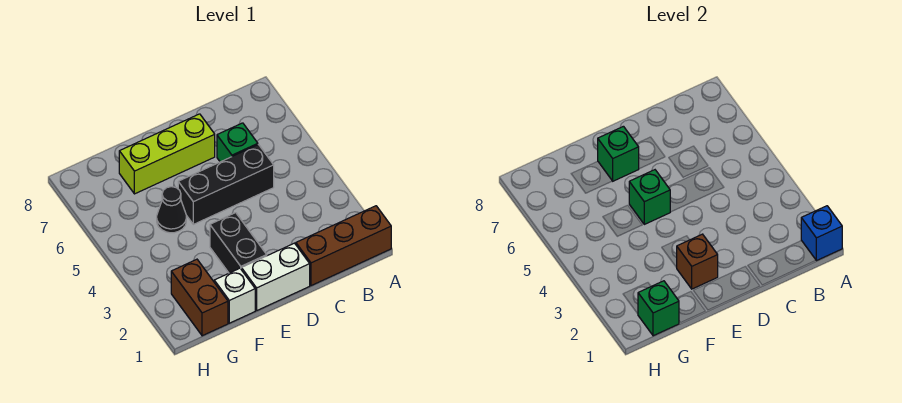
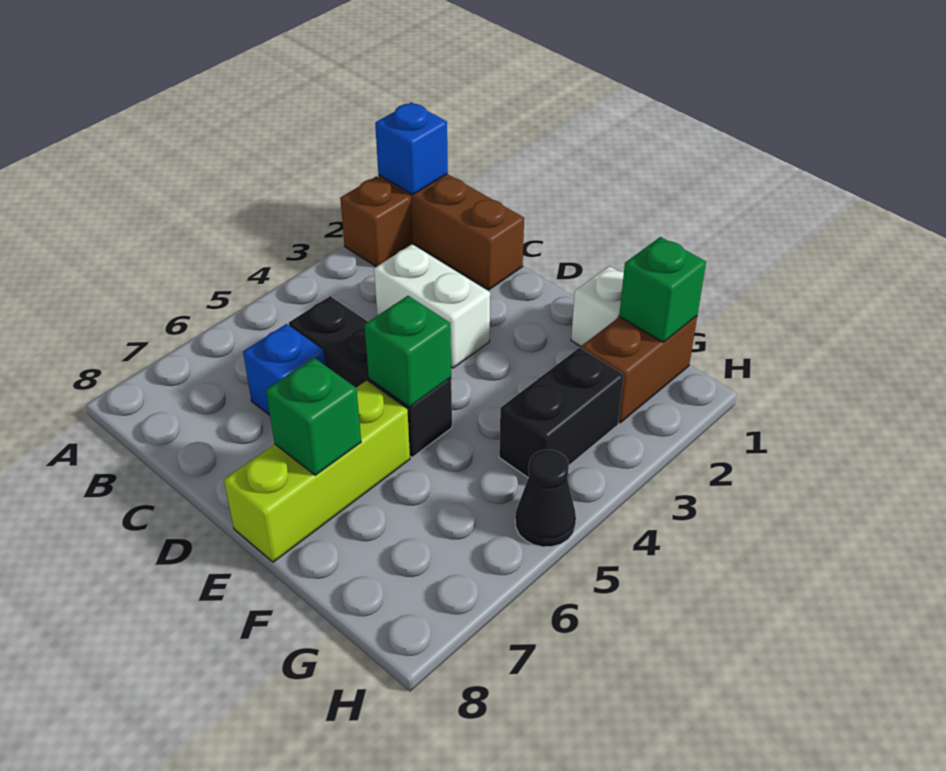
green brick C6 level 1 -> blue brick C6 level 1
white brick D1:E1 level 1 -> white brick C3:D3 level 1
lime brick D7:F7 level 1 -> lime brick E6:E8 level 1
black brick E2:E3 level 1 -> black brick G3:G4 level 1
brown brick E2 level 2 -> brown brick A2 level 1
black cone F5 level 1 -> black cone H5 level 1

